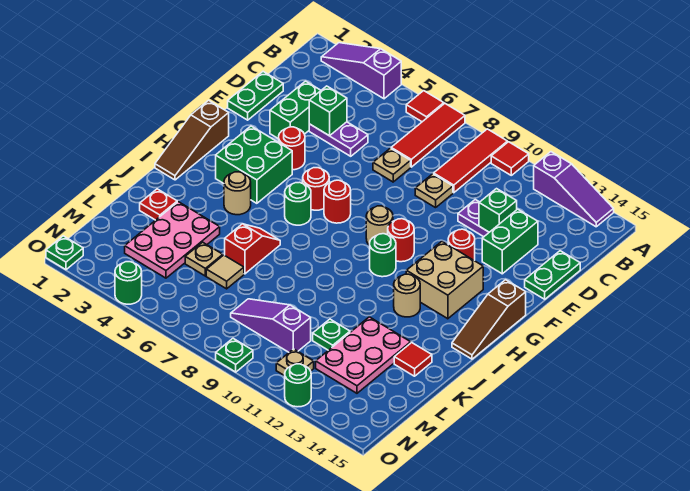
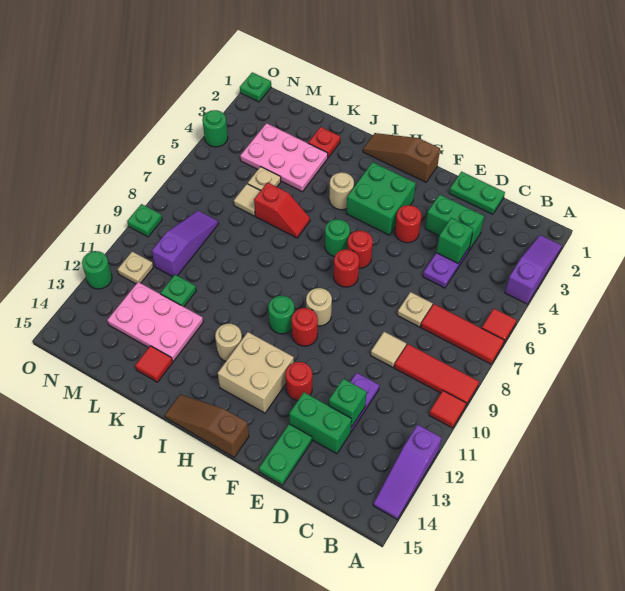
tan plate D9 level 1 -> tan tile D9 level 1
green plate D15:E15 level 1 -> green plate E14:E15 level 1

